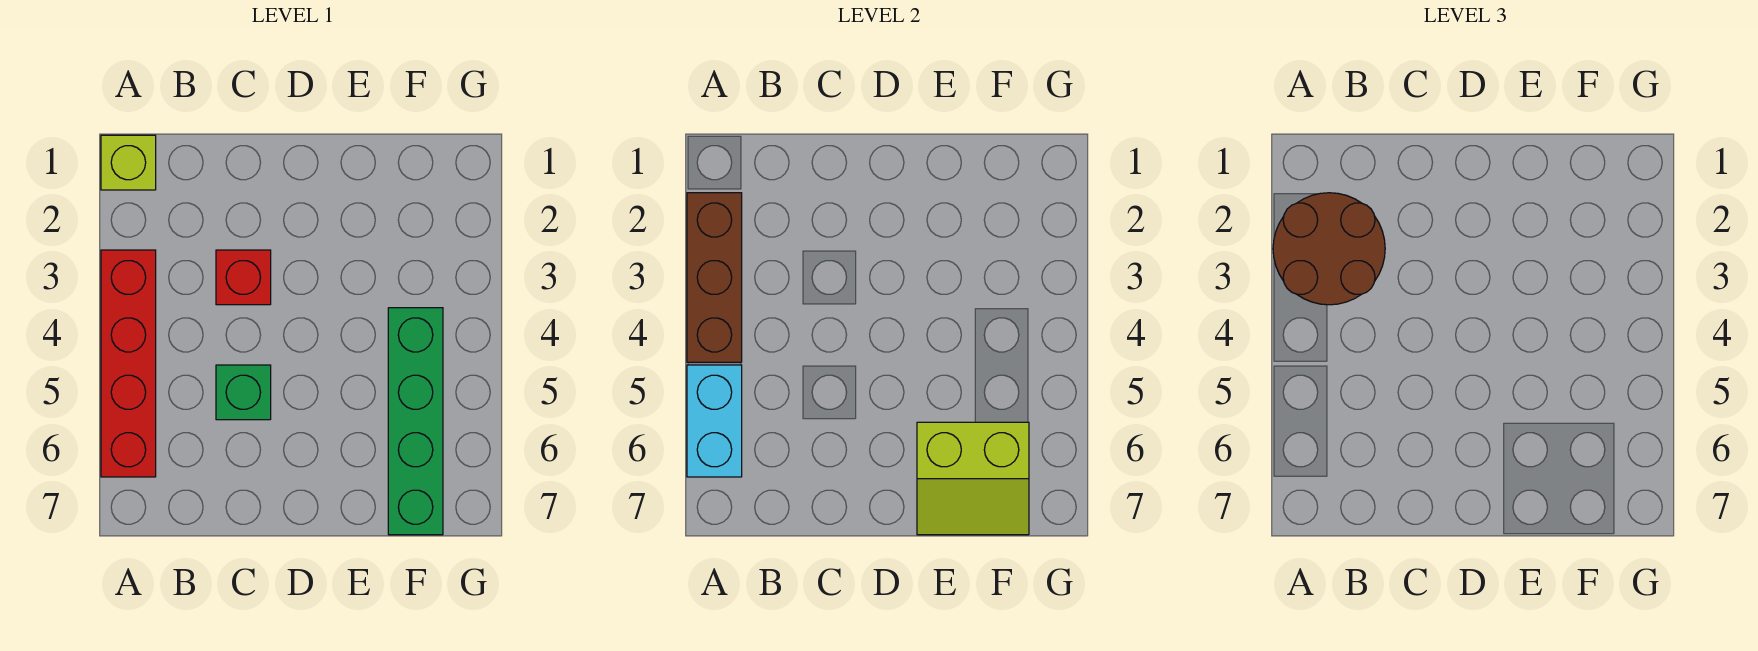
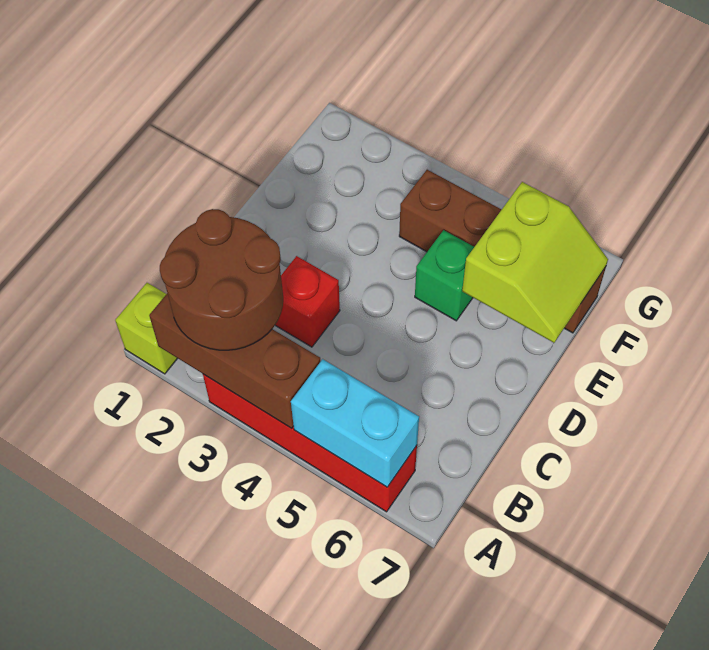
green brick C5 level 1 -> green brick E5 level 1
green brick F4:F7 level 1 -> brown brick F4:F7 level 1

